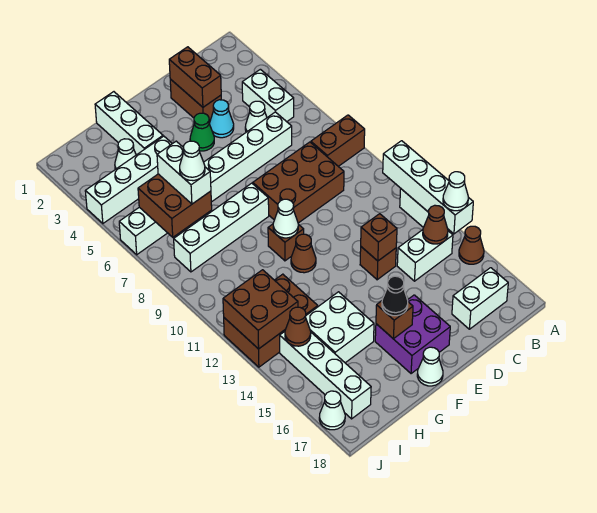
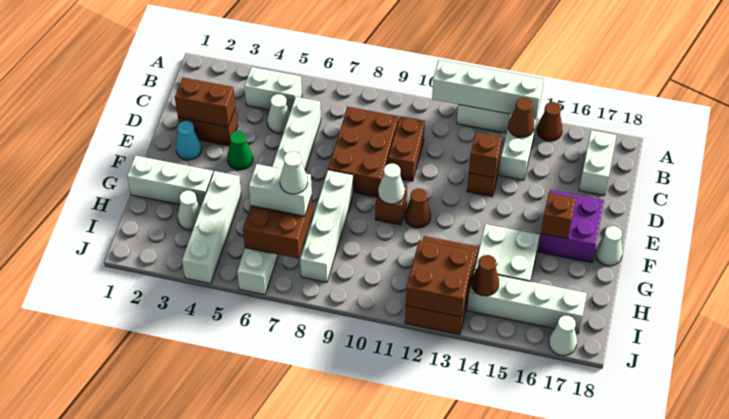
brown brick A8:B8 level 1 -> brown brick C10:D10 level 1
white cone A14 level 3 -> none
cyan cone D4 level 1 -> cyan cone E2 level 1
black cone F16 level 3 -> none

